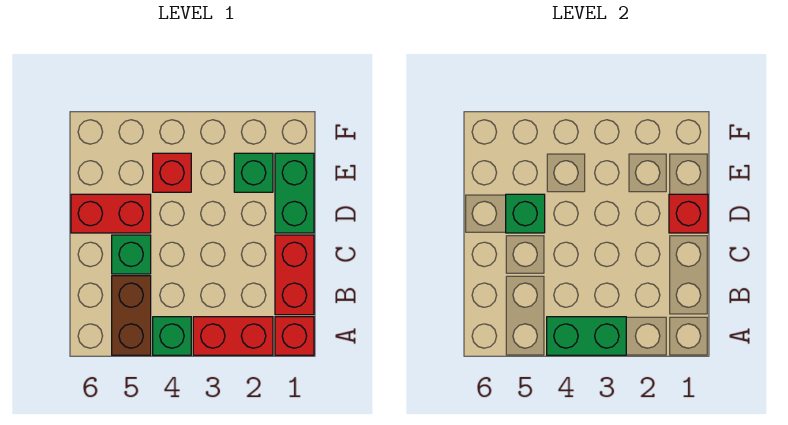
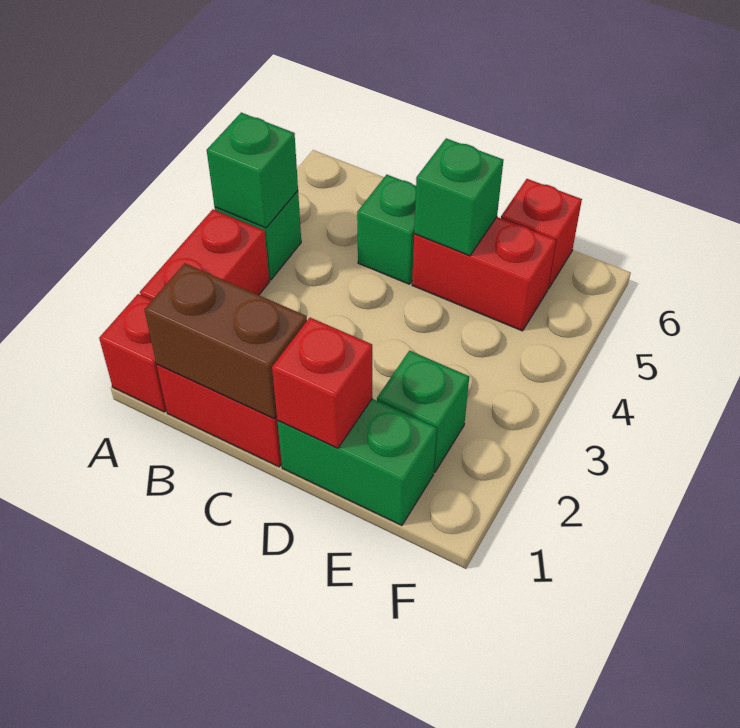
green brick A3:A4 level 2 -> green brick A4 level 2
brown brick A5:B5 level 1 -> brown brick B1:C1 level 2
red brick D5:D6 level 1 -> red brick D5:E5 level 1
red brick E4 level 1 -> red brick E6 level 1

